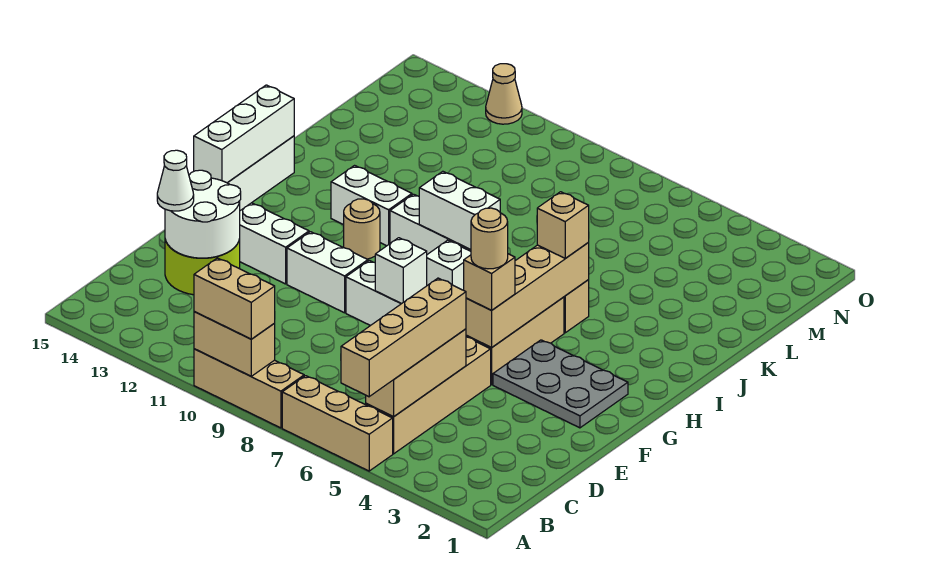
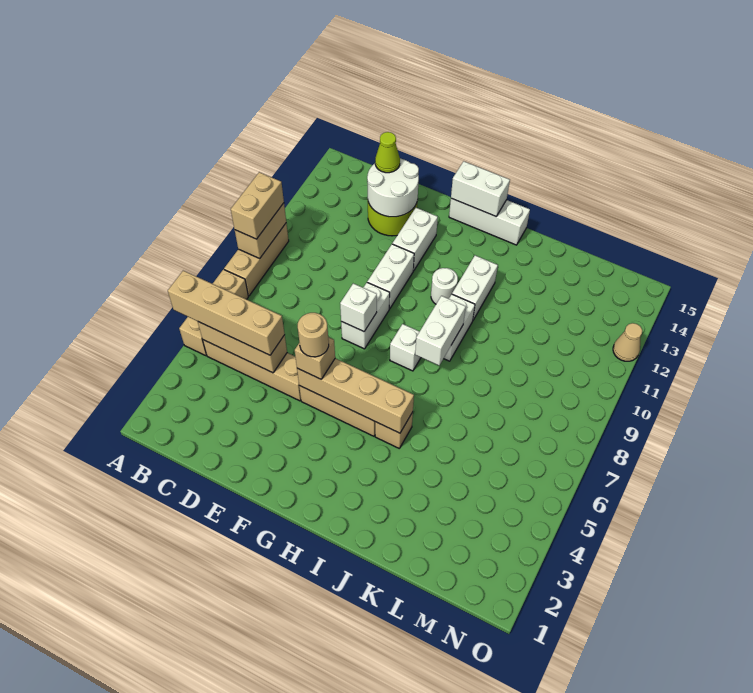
white cone D14 level 3 -> lime cone D14 level 3
grey plate F2:G4 level 1 -> none
white brick G15:I15 level 2 -> white brick G15:H15 level 2
tan round brick H11 level 1 -> white round brick H11 level 1
tan brick I5 level 3 -> none

